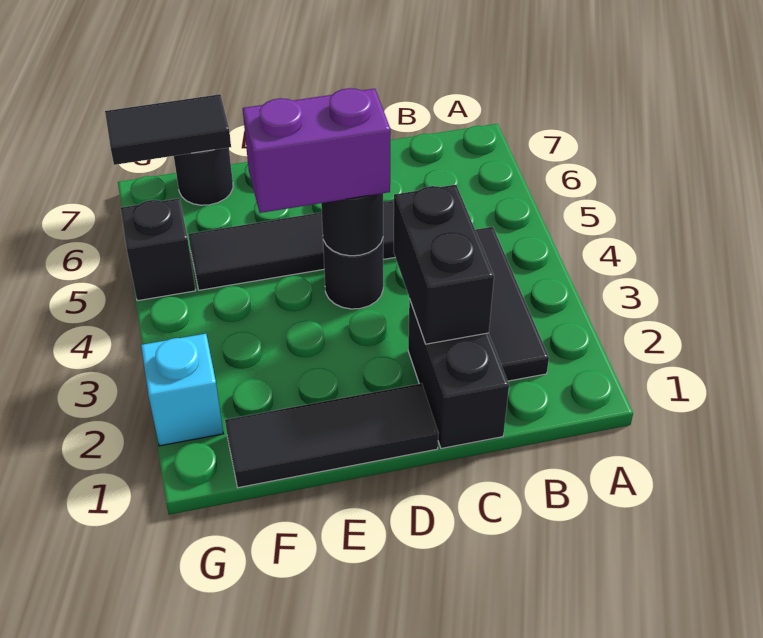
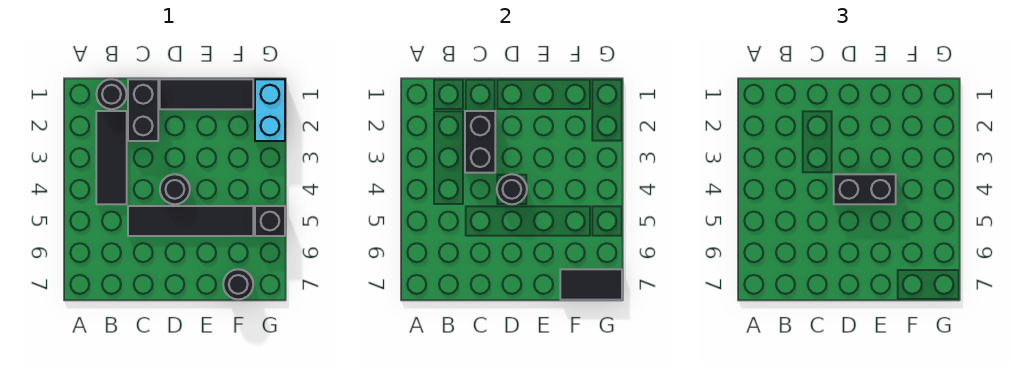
none -> black round brick B1 level 1
purple brick D4:E4 level 3 -> black brick D4:E4 level 3
cyan brick G2 level 1 -> cyan brick G1:G2 level 1

